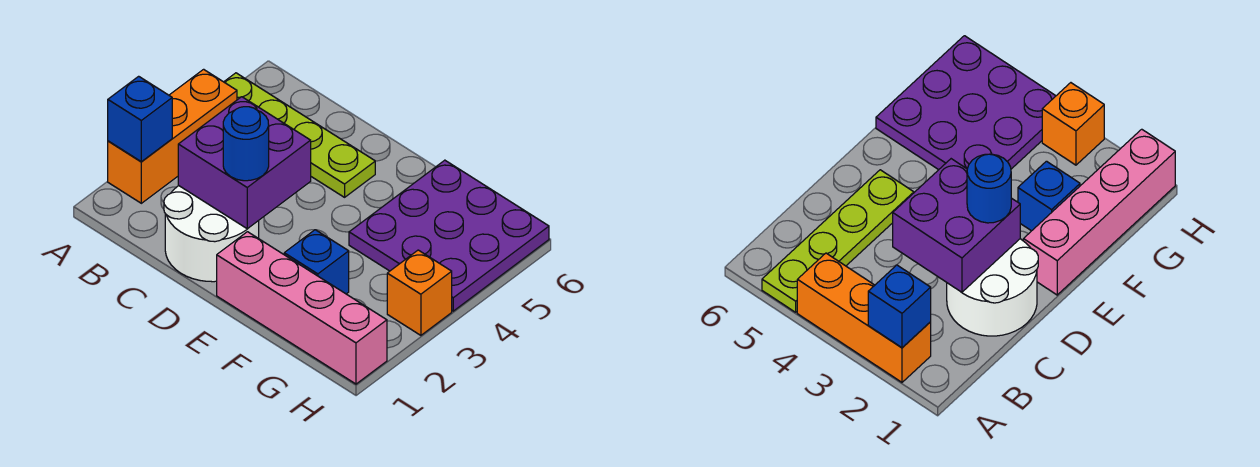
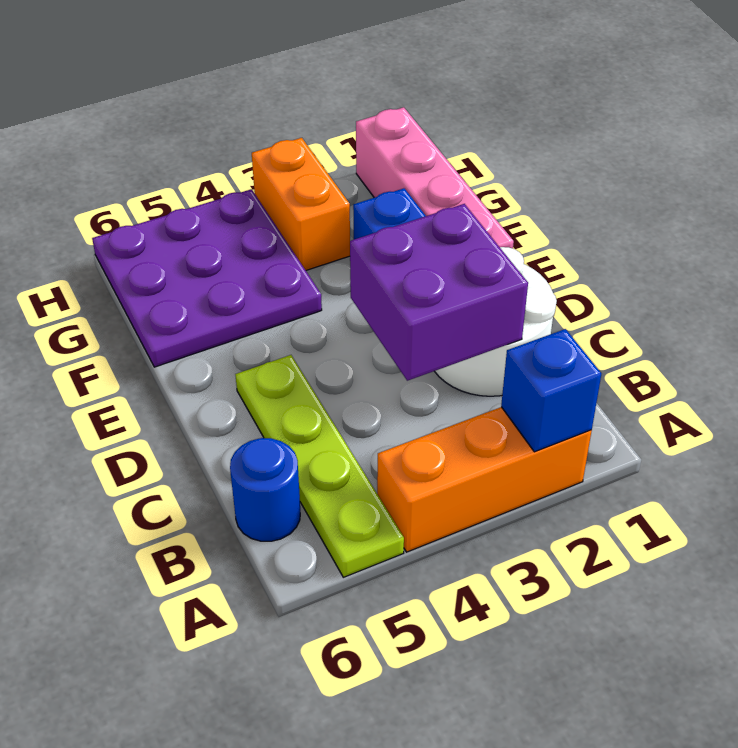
blue round brick D2 level 3 -> blue round brick B6 level 1
orange brick H3 level 1 -> orange brick G3:H3 level 1

